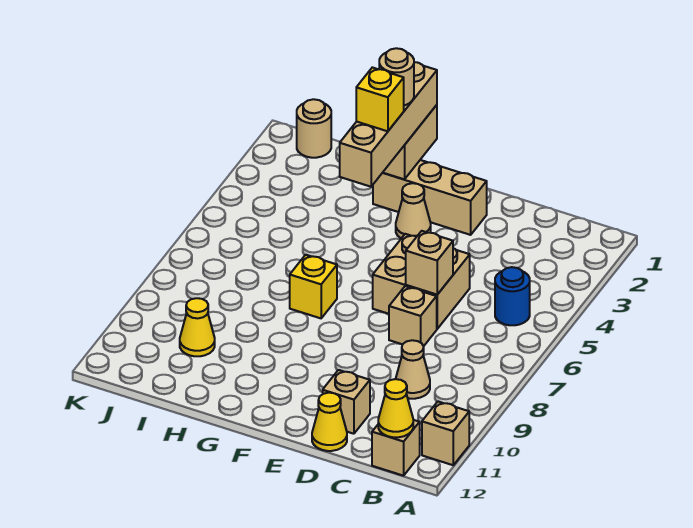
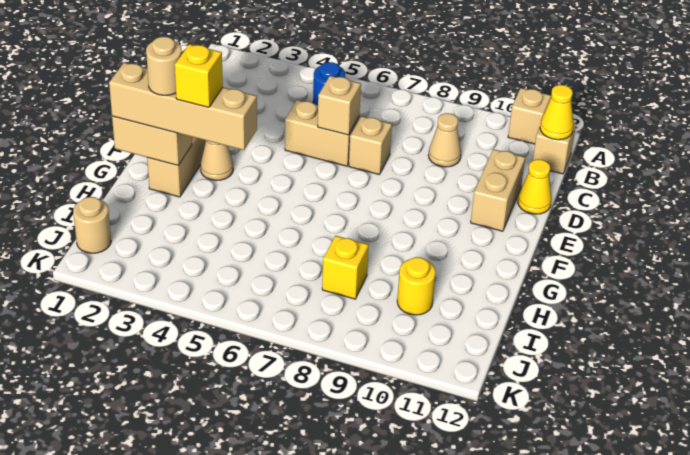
tan brick D5:E6 level 1 -> tan brick D5:D6 level 1
tan brick D11 level 1 -> tan brick D11:E11 level 1
yellow brick G7 level 1 -> yellow brick I8 level 1
yellow cone I10 level 1 -> yellow round brick I10 level 1

